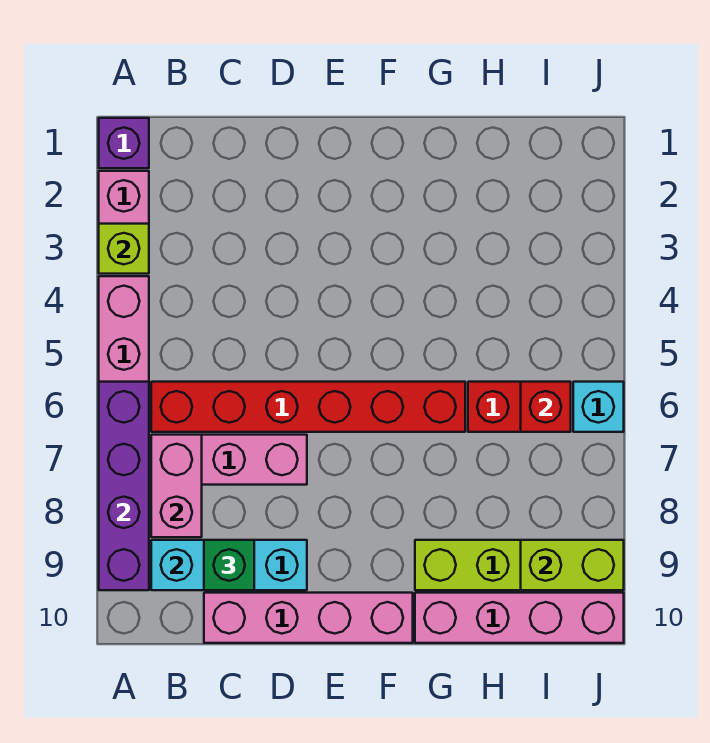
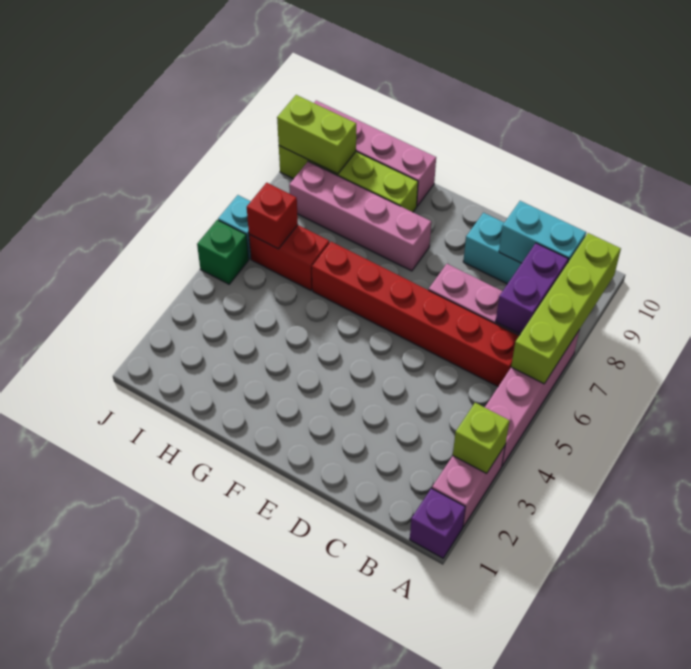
purple brick A6:A9 level 2 -> lime brick A6:A9 level 2
pink brick B7:B8 level 2 -> purple brick B7:B8 level 2
green brick C9 level 3 -> green brick J5 level 1
pink brick C10:F10 level 1 -> pink brick F8:I8 level 1

